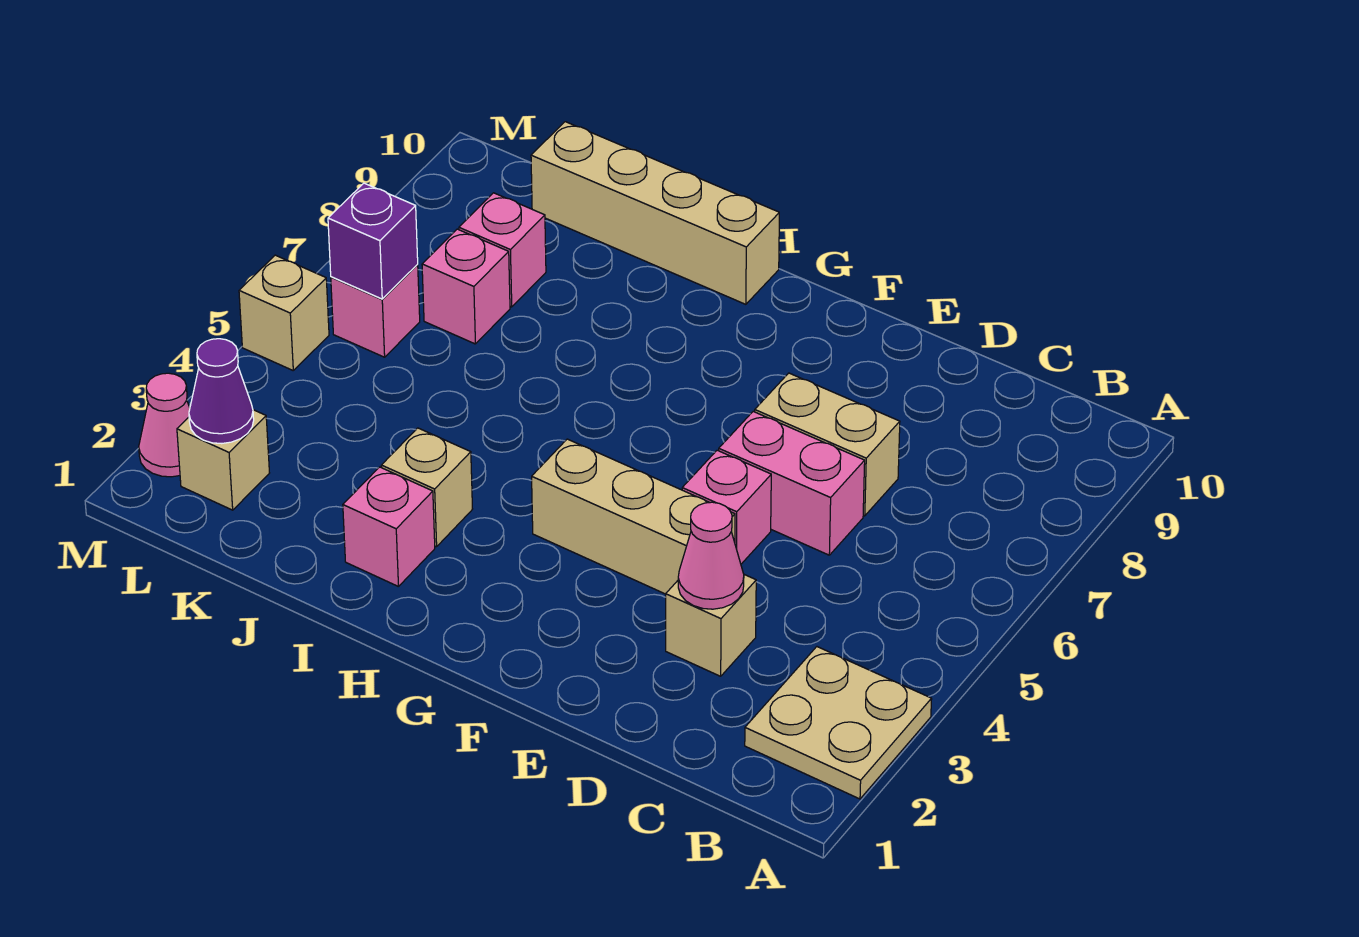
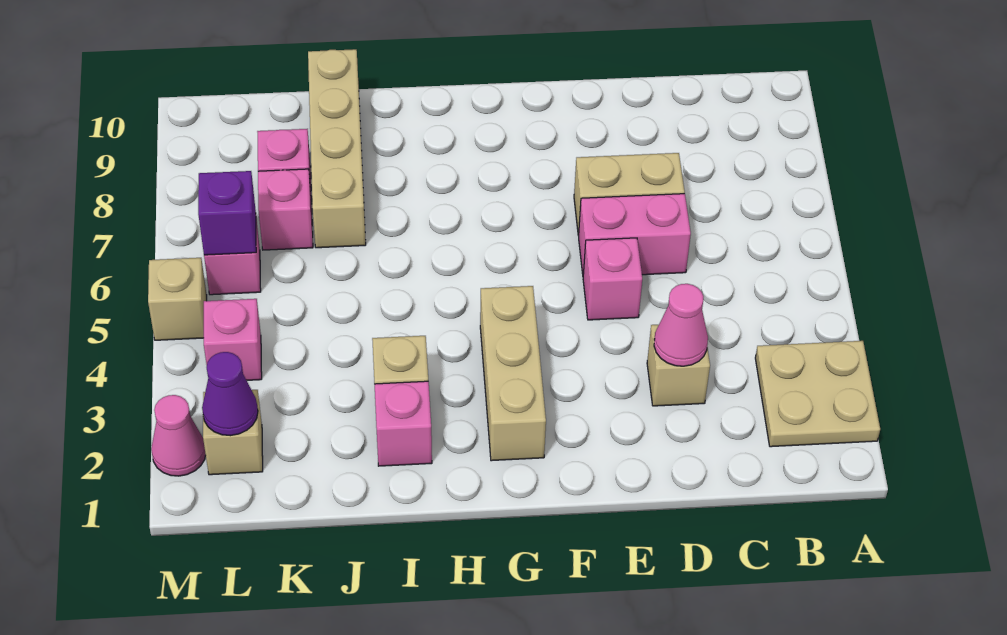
tan brick E4:G4 level 1 -> tan brick G2:G4 level 1
tan brick H10:K10 level 1 -> tan brick J7:J10 level 1
none -> pink brick L4 level 1

